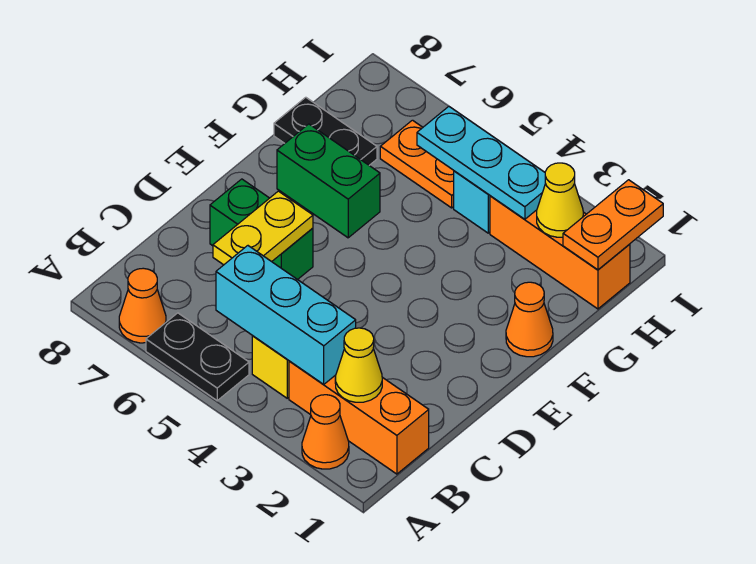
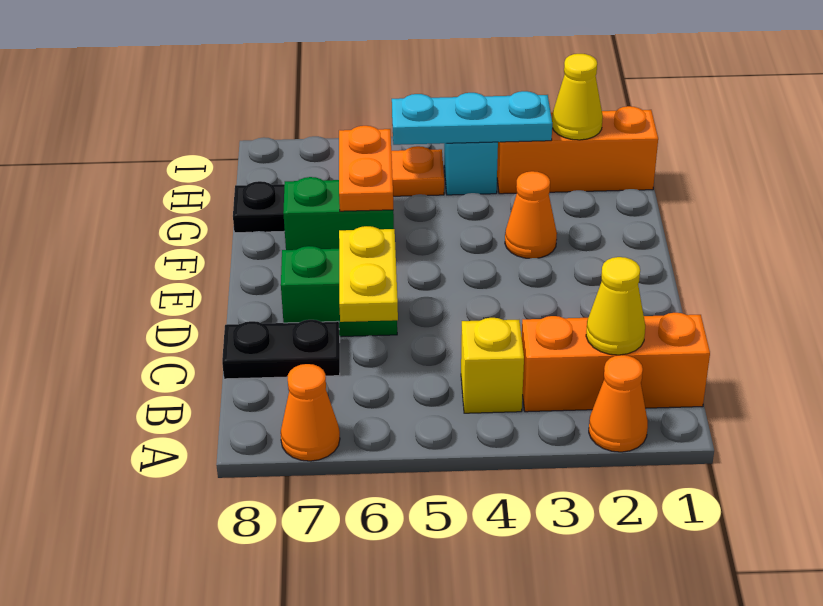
black plate A5:A6 level 1 -> black plate C7:C8 level 1
cyan brick B3:B5 level 2 -> none
orange cone F1 level 1 -> orange cone F3 level 1
orange plate H1:I1 level 2 -> orange plate F6:G6 level 2

